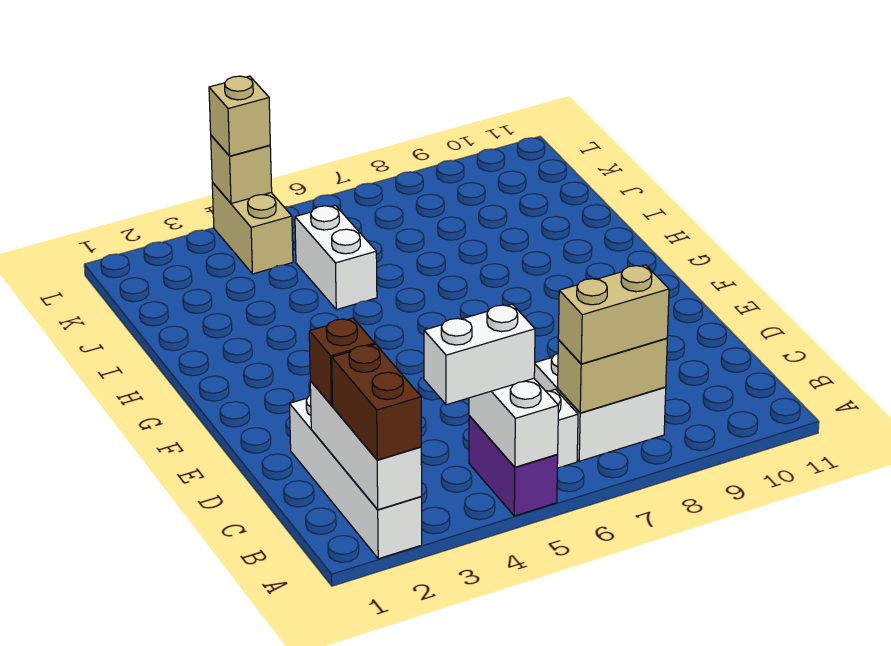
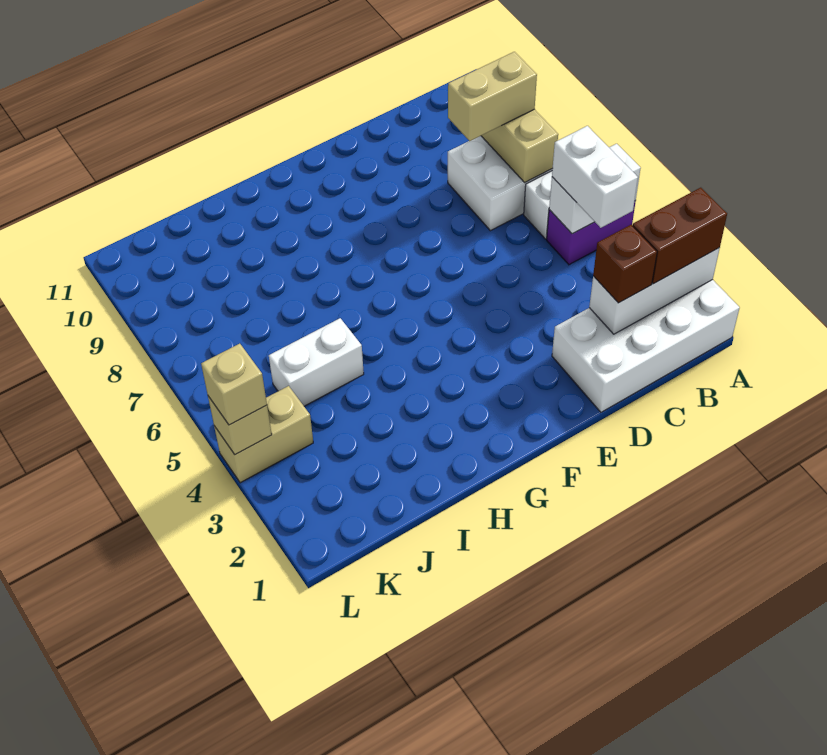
white brick A2:D2 level 1 -> white brick A1:D2 level 1
tan brick B7:B8 level 3 -> tan brick B8:C8 level 3

